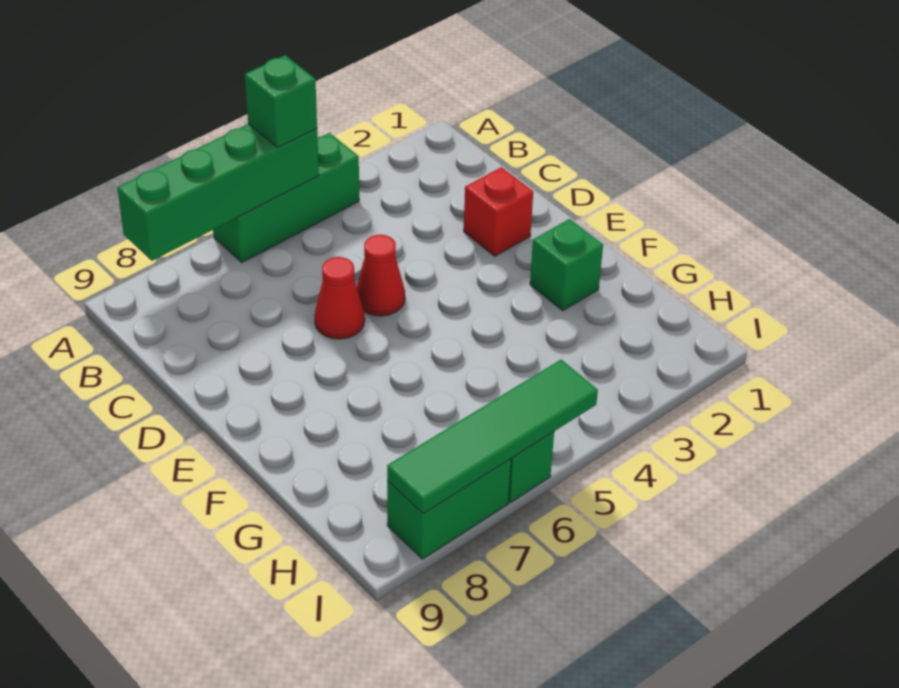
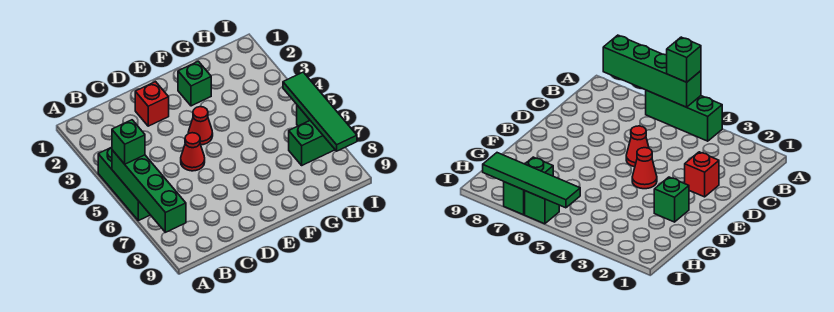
red cone D6 level 1 -> red cone E4 level 1
green brick I7:I8 level 1 -> green brick H7:I7 level 1

